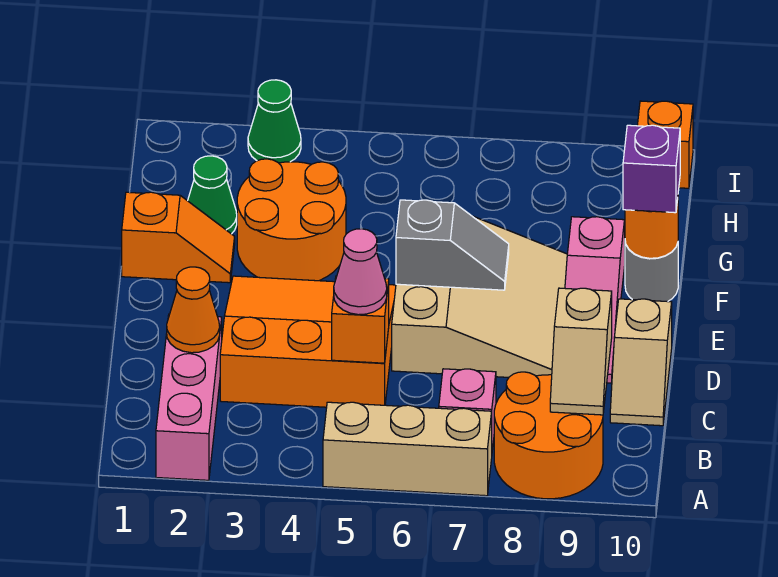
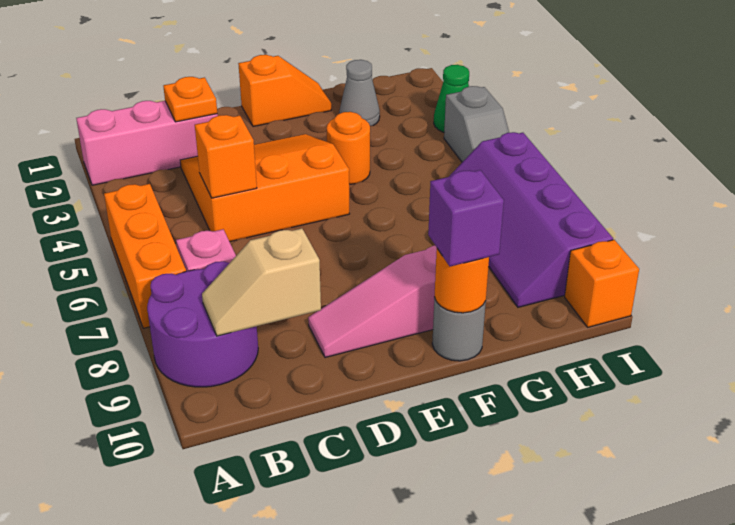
tan brick A5:A7 level 1 -> orange brick A5:A7 level 1
orange round brick A8:B9 level 1 -> purple round brick A8:B9 level 1
orange cone C2 level 2 -> orange plate C2 level 2
orange slope C3:E5 level 1 top C -> orange slope C3:E5 level 1 top 5
pink cone C5 level 3 -> none
tan slope C10:D10 level 1 top D -> none
tan slope D6:F8 level 1 top 6 -> none
grey slope E6:E7 level 2 top 6 -> grey slope I4:I5 level 1 top 4
orange slope F1:F2 level 1 top 1 -> orange slope E1:F1 level 1 top E
orange round brick F3:G4 level 1 -> orange round brick F4 level 1
green cone G2 level 1 -> grey cone G2 level 1
none -> purple slope H6:I9 level 1 top I

